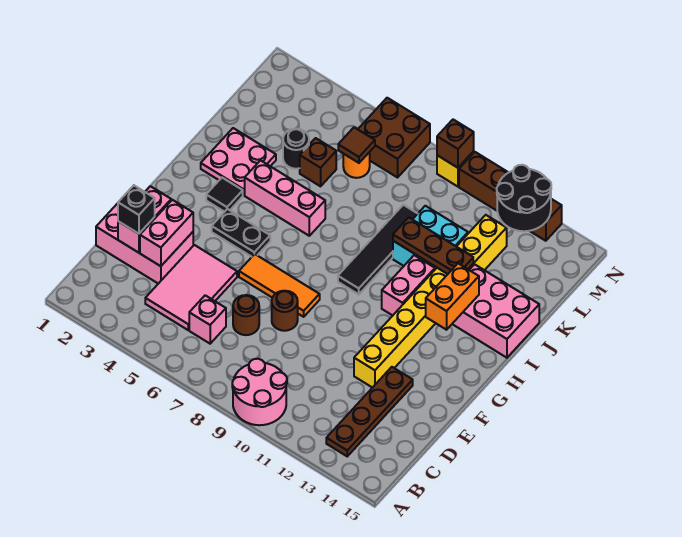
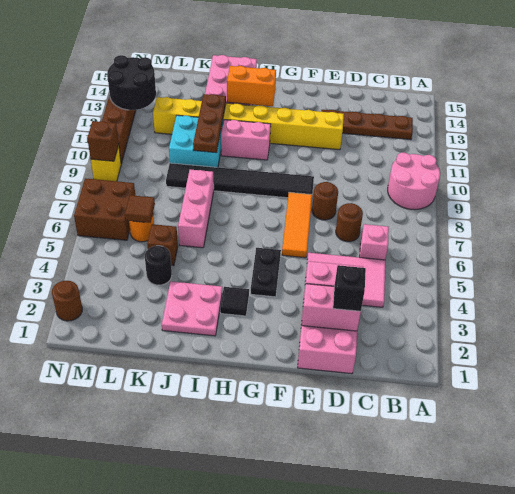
black tile H9:K9 level 1 -> black tile F9:K9 level 1
pink brick I4:I6 level 1 -> pink brick J6:J8 level 1
none -> brown round brick N2 level 1

